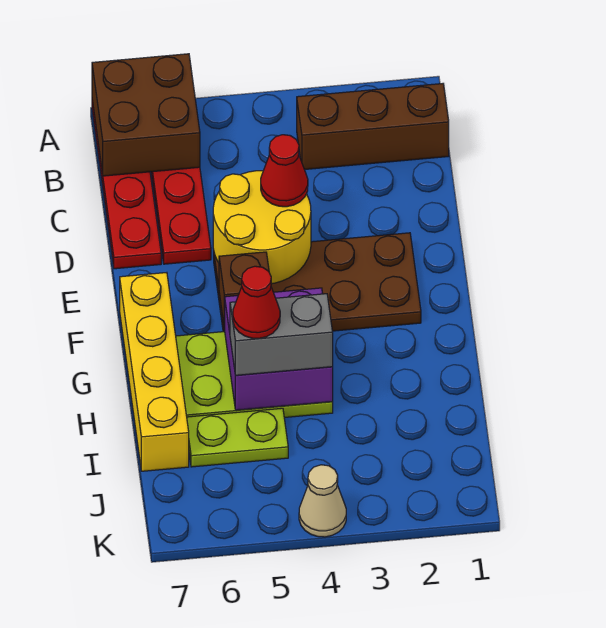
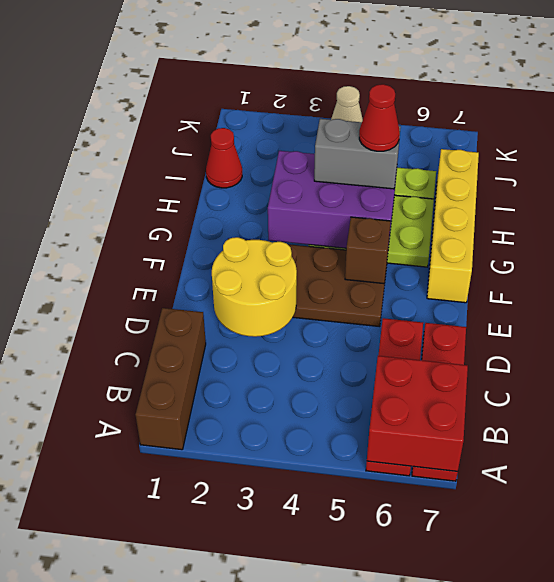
brown brick A6:B7 level 2 -> red brick A6:B7 level 2
brown brick B1:B3 level 1 -> brown brick A1:C1 level 1
yellow round brick D4:E5 level 2 -> yellow round brick D2:E3 level 2
red cone D4 level 3 -> red cone I1 level 1
purple brick G4:H5 level 2 -> purple brick G3:H5 level 2

